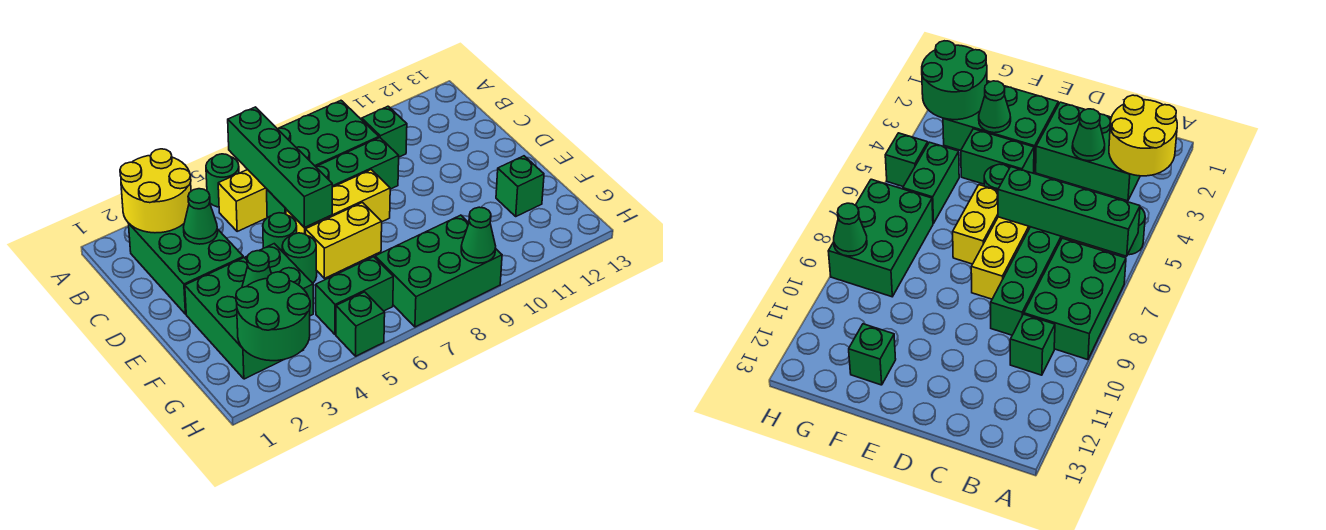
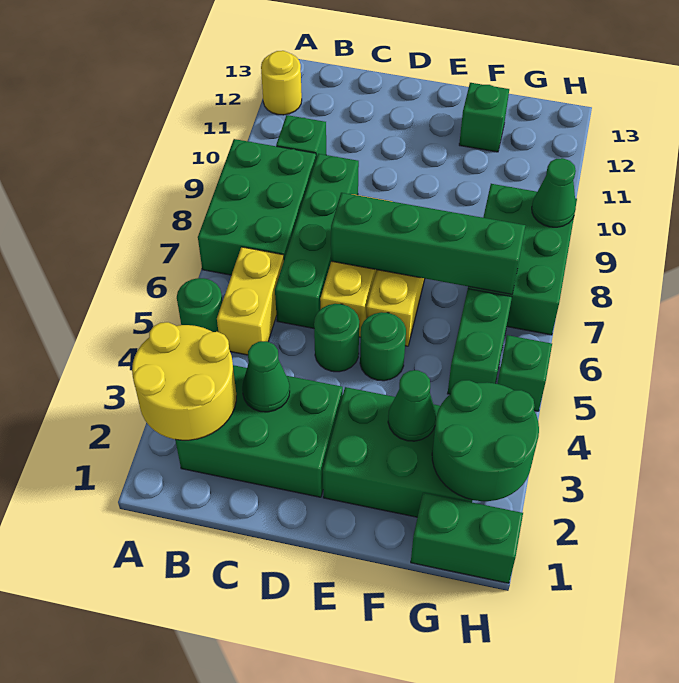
green brick A6:D6 level 2 -> green brick D7:G7 level 2
none -> yellow round brick A12 level 1
green brick E4:F4 level 1 -> green brick G1:H1 level 1

